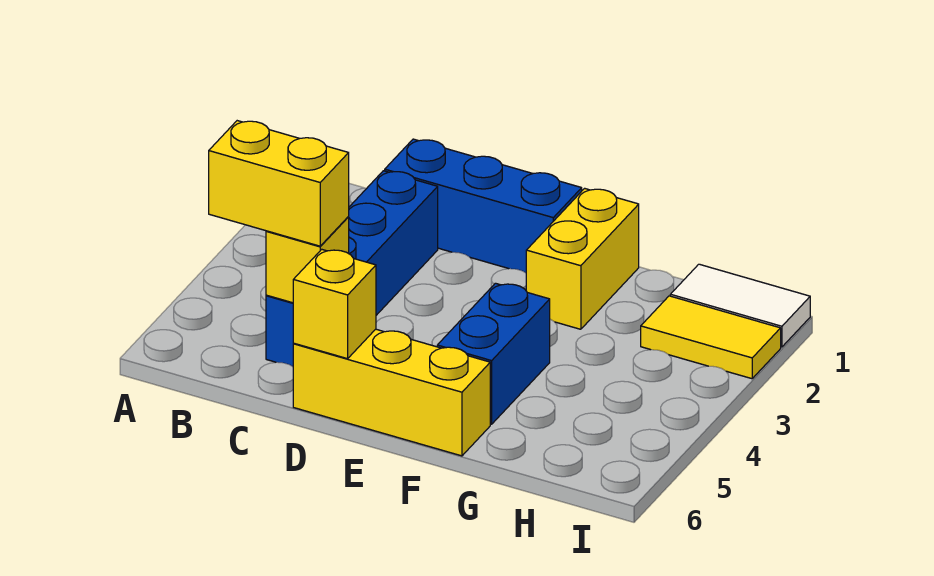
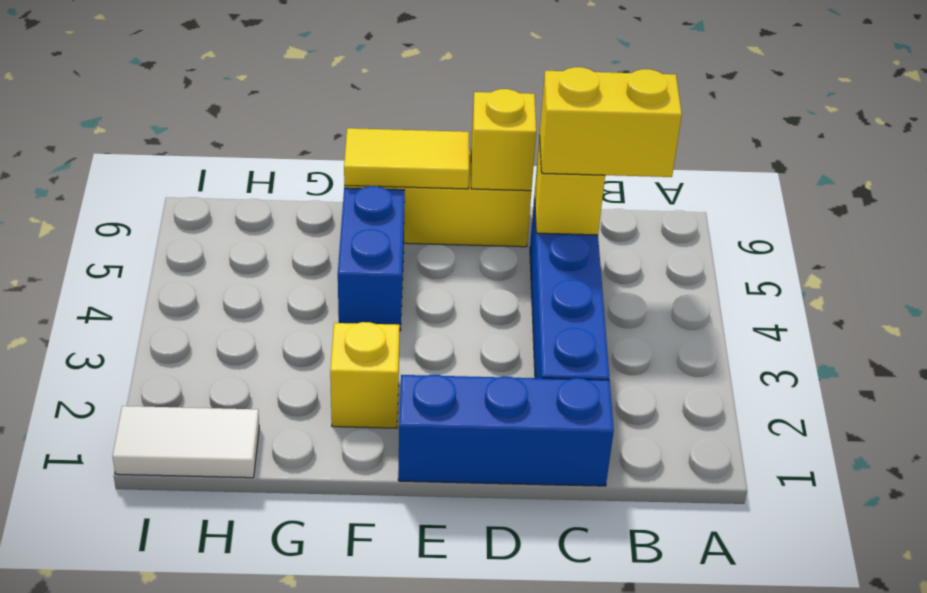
yellow brick F1:F2 level 1 -> yellow brick F2 level 1
yellow tile H2:I2 level 1 -> yellow tile E6:F6 level 2

